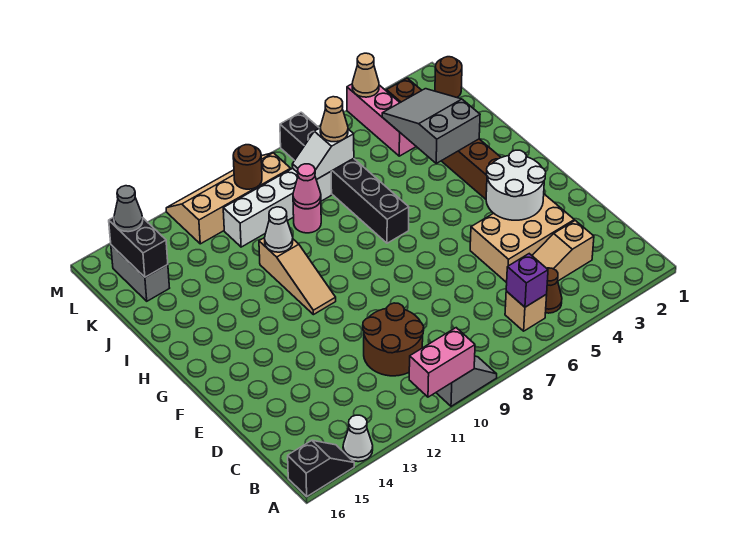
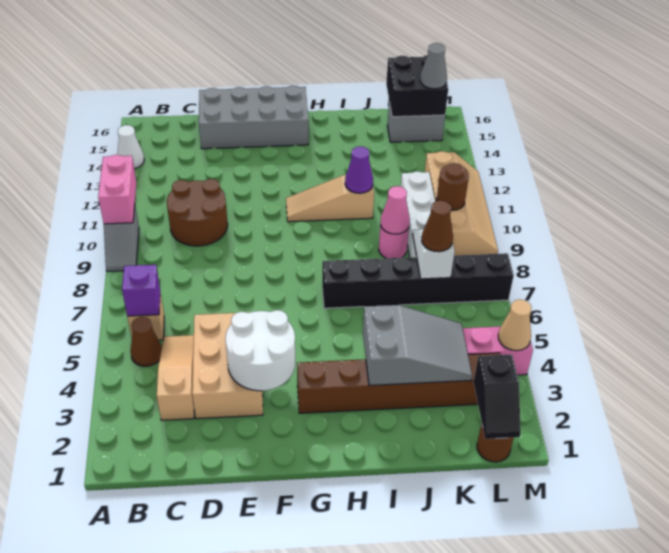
black slope A15:A16 level 1 top 16 -> black slope L1:L2 level 2 top 2
none -> grey brick D15:G16 level 1
white cone I11 level 2 -> purple cone I11 level 2
tan cone K7 level 3 -> brown cone K7 level 3
black brick K15:L15 level 2 -> black brick K15:L16 level 2

